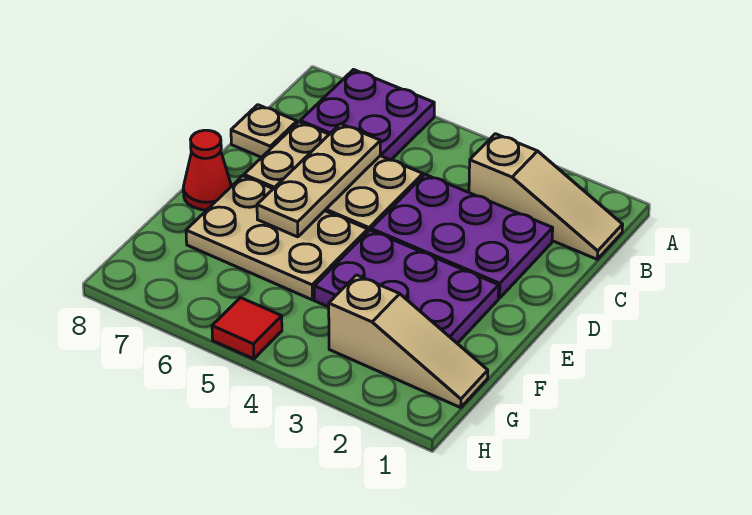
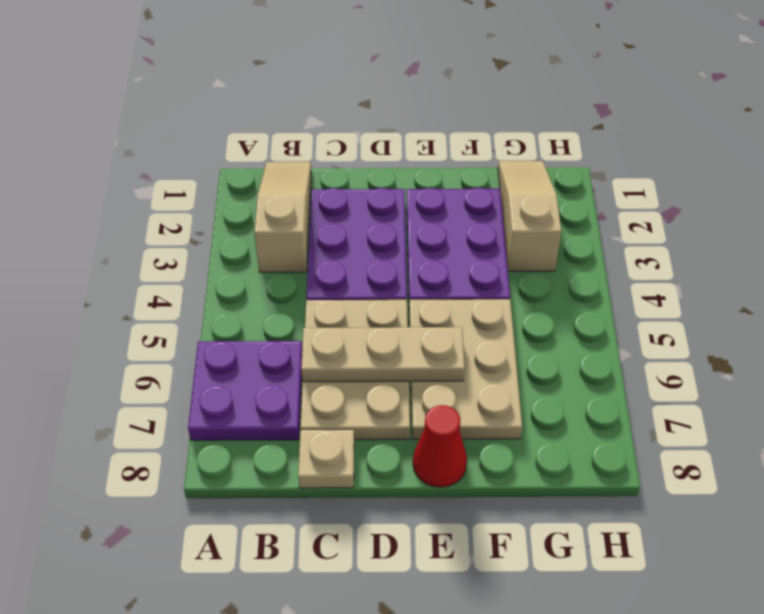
red tile H5 level 1 -> none

